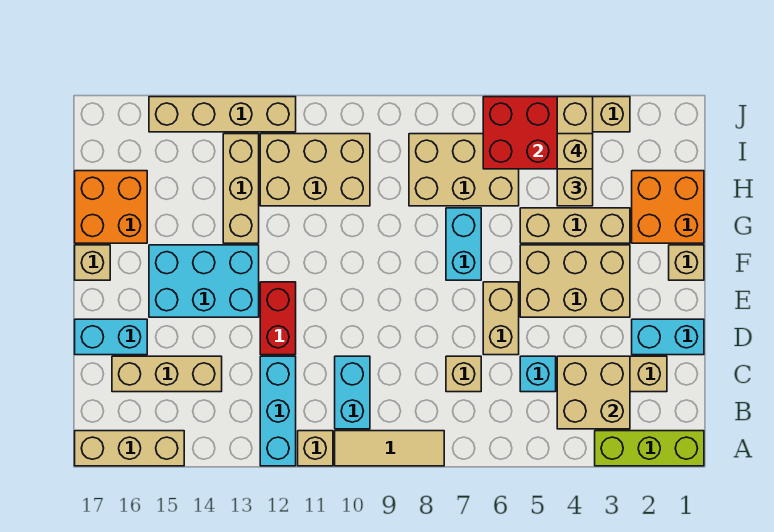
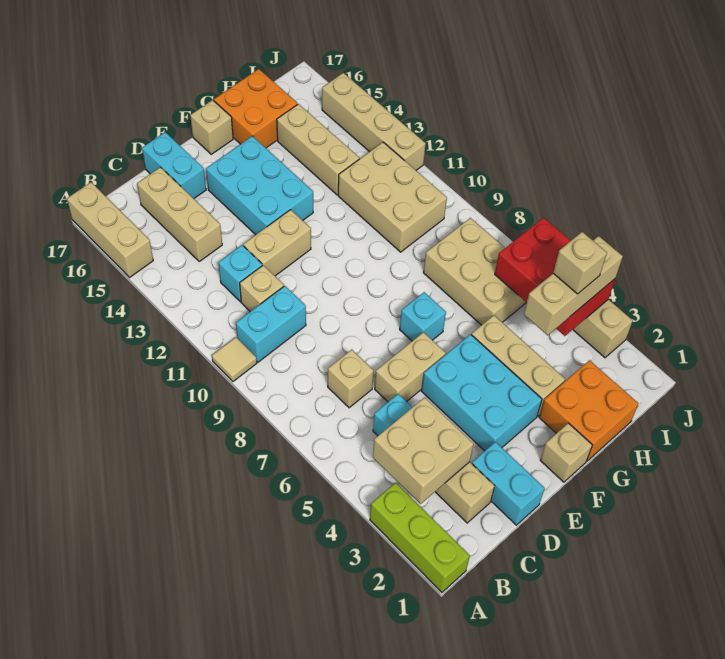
tan tile A8:A10 level 1 -> tan tile A10 level 1
tan brick A11 level 1 -> tan brick C11 level 1
cyan brick A12:C12 level 1 -> cyan brick C12 level 1
red brick D12:E12 level 1 -> tan brick D12:E12 level 1
tan brick E3:F5 level 1 -> cyan brick E3:F5 level 1
cyan brick F7:G7 level 1 -> cyan brick F7 level 1
tan brick G13:I13 level 1 -> tan brick H13:H15 level 1

